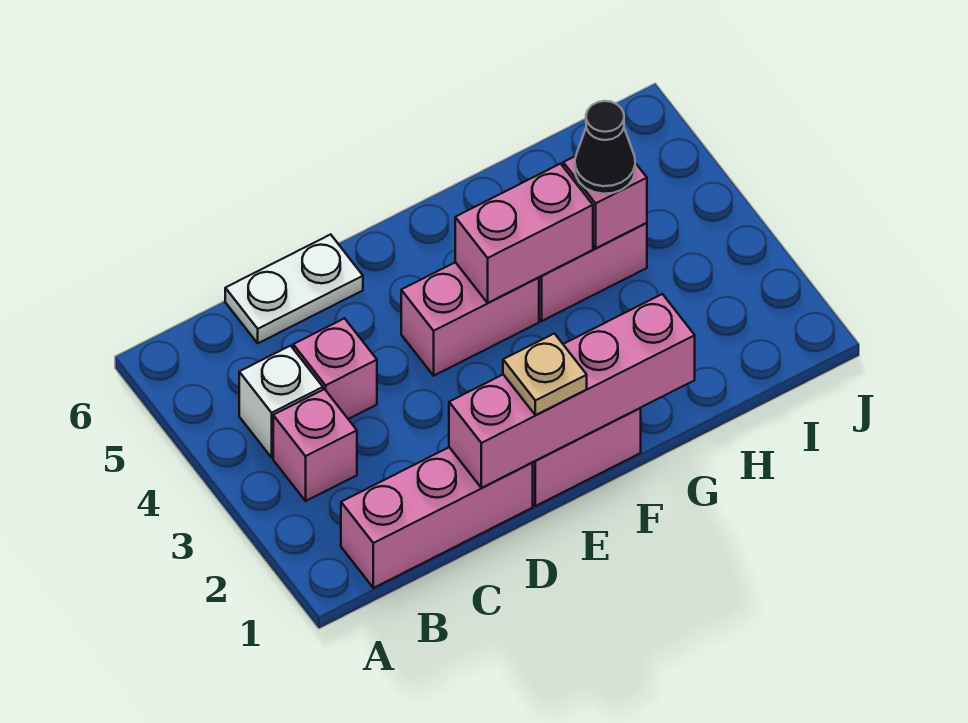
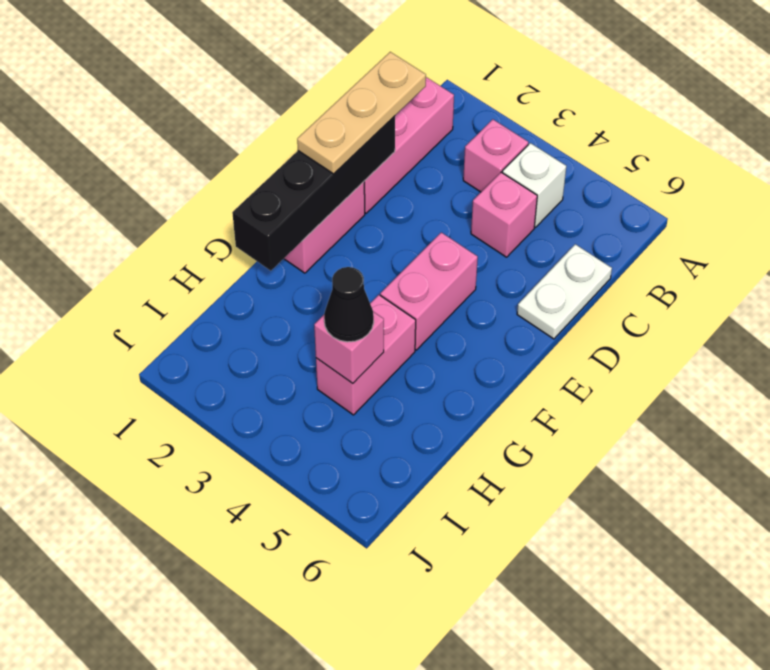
pink brick D1:G1 level 2 -> black brick D1:G1 level 2
tan plate E1 level 3 -> tan plate C1:E1 level 3
pink brick F4:G4 level 2 -> none

